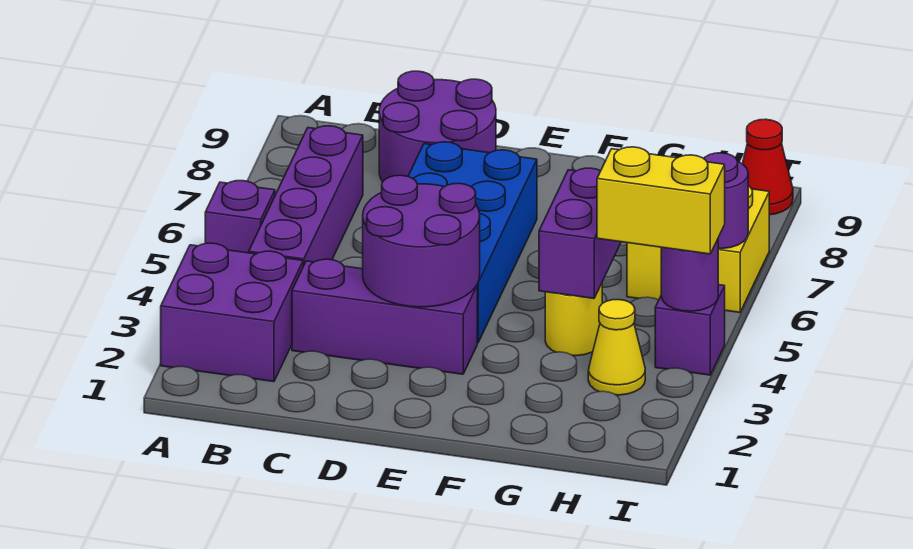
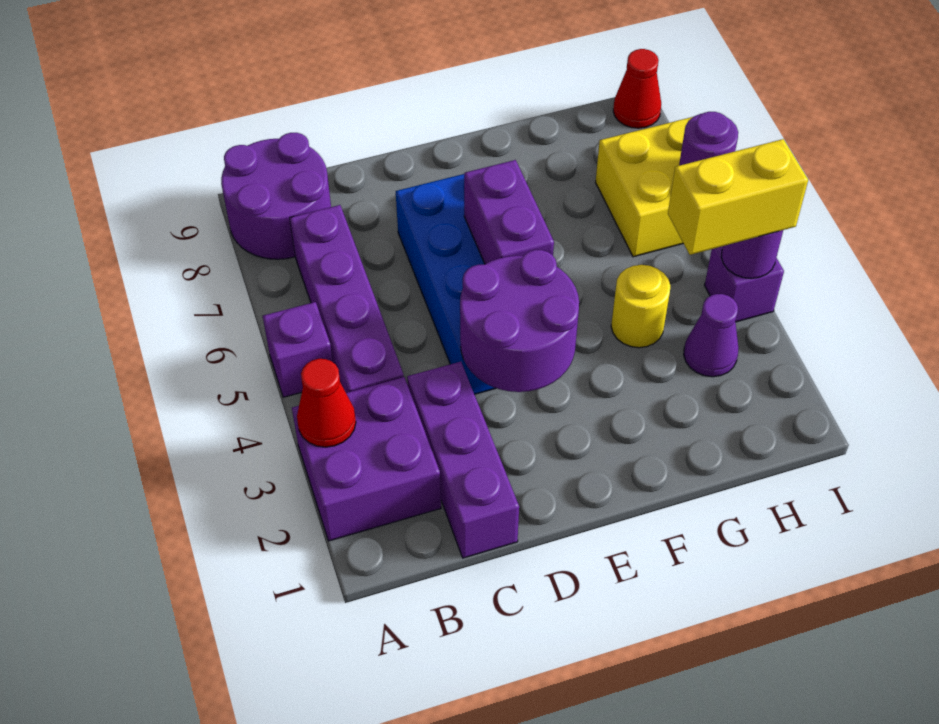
none -> red cone A3 level 2
purple brick C3:E3 level 1 -> purple brick C1:C3 level 1
purple round brick C8:D9 level 1 -> purple round brick A8:B9 level 1
purple brick G4:G5 level 2 -> purple brick E5:E6 level 2
yellow cone H3 level 1 -> purple cone H3 level 1

